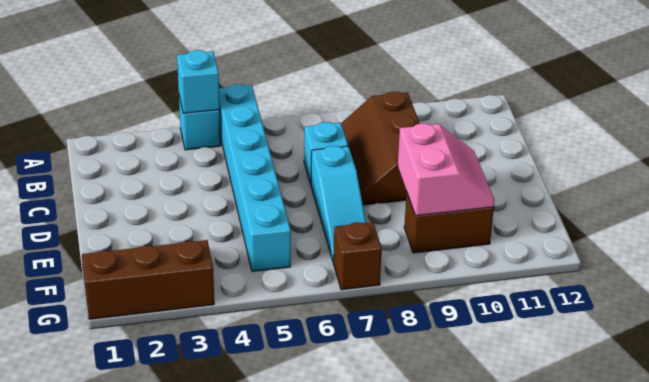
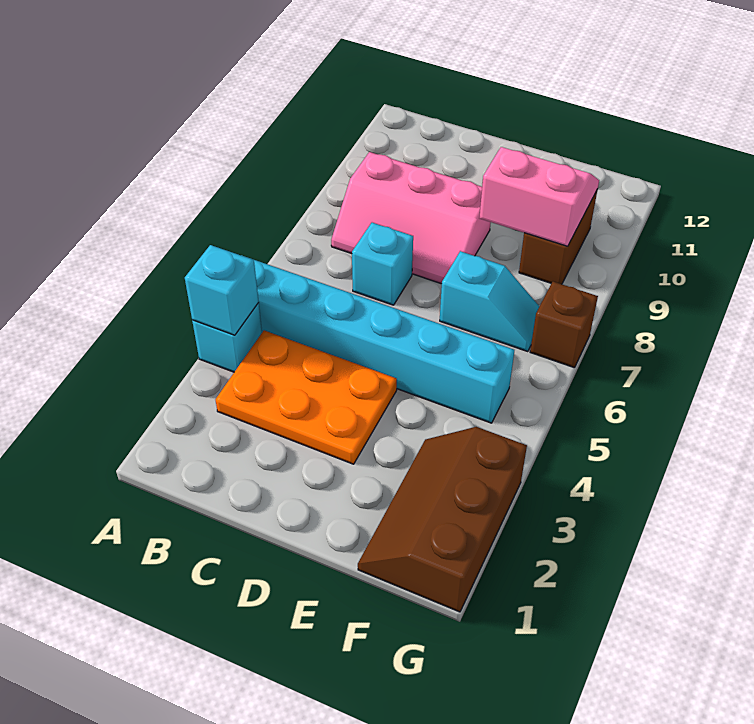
none -> orange plate B3:D4 level 1
brown slope B8:D9 level 1 top 9 -> pink slope B8:D9 level 1 top 9
cyan slope D7:F7 level 1 top D -> cyan slope E7:F7 level 1 top E

